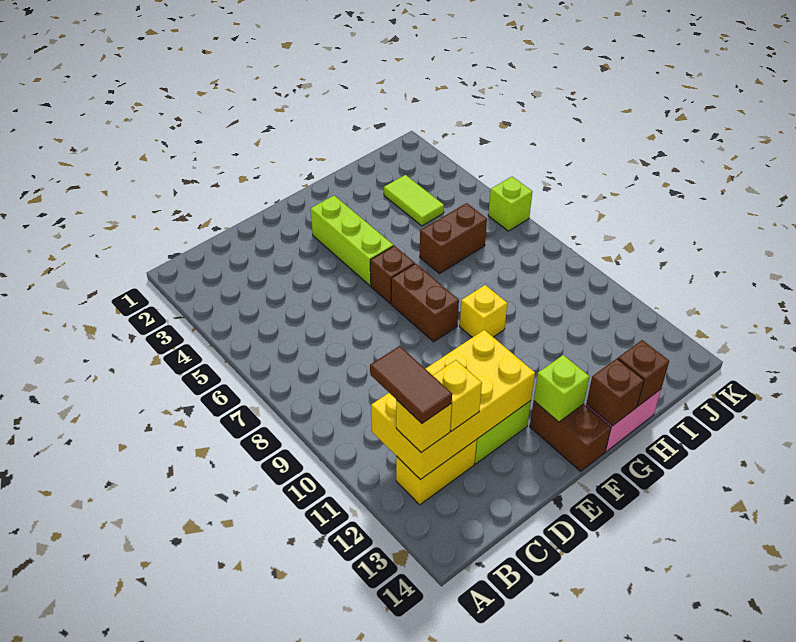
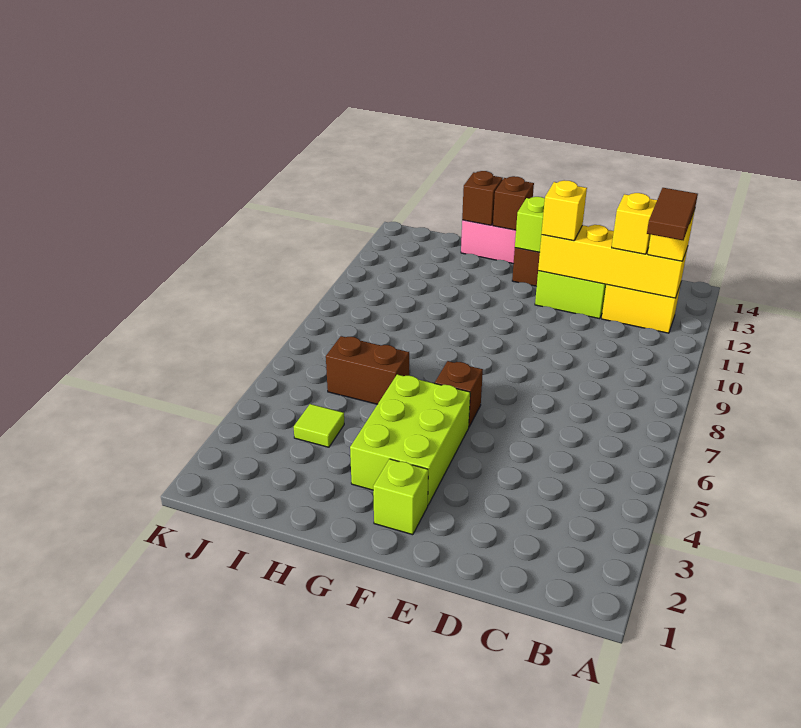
yellow brick B11:E12 level 2 -> yellow brick B12:E12 level 2
lime brick F3:F5 level 1 -> lime brick F3:G5 level 1
brown brick F7:F8 level 1 -> none
yellow brick G9 level 1 -> yellow brick E12 level 3
lime tile I3:I4 level 1 -> lime tile I4 level 1
lime brick K6 level 1 -> lime brick F2 level 1

